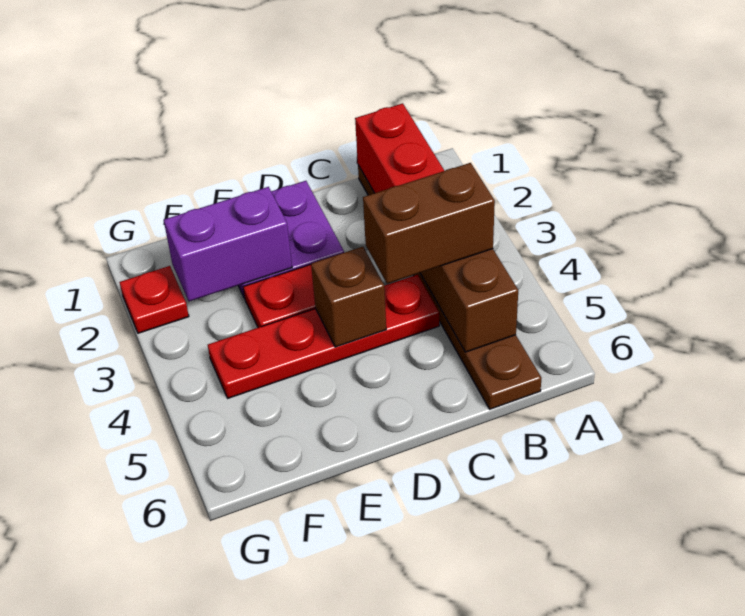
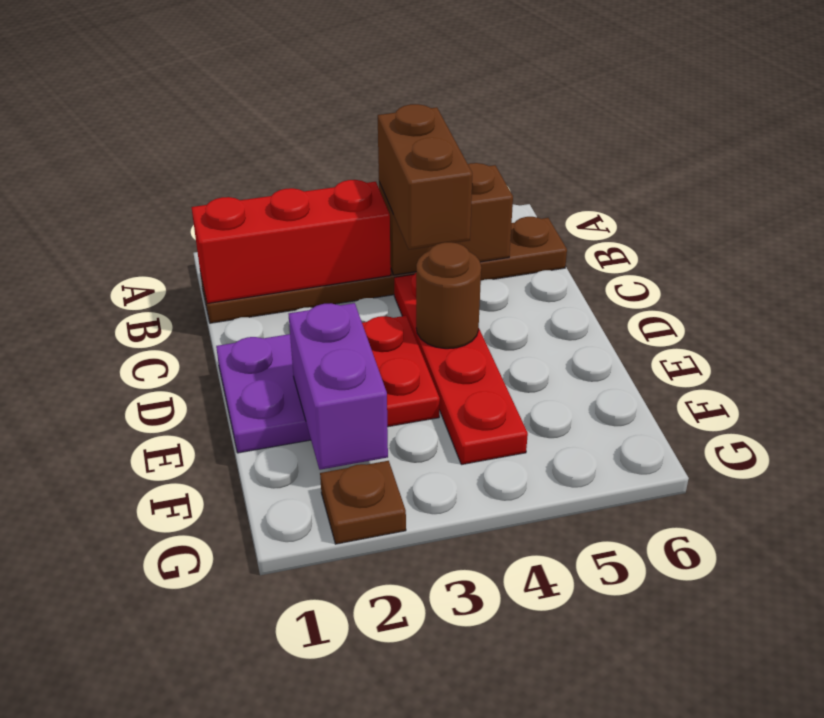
brown brick D4 level 2 -> brown round brick D4 level 2
red plate G2 level 1 -> brown plate G2 level 1

